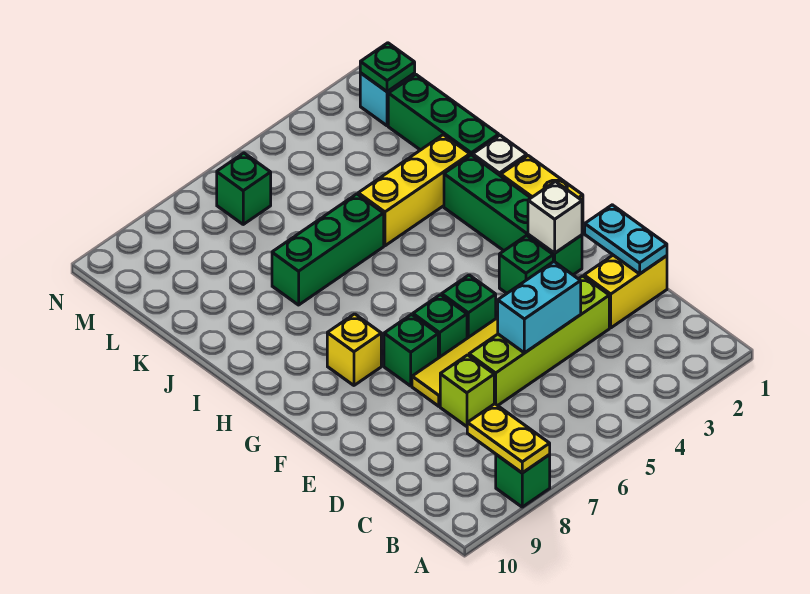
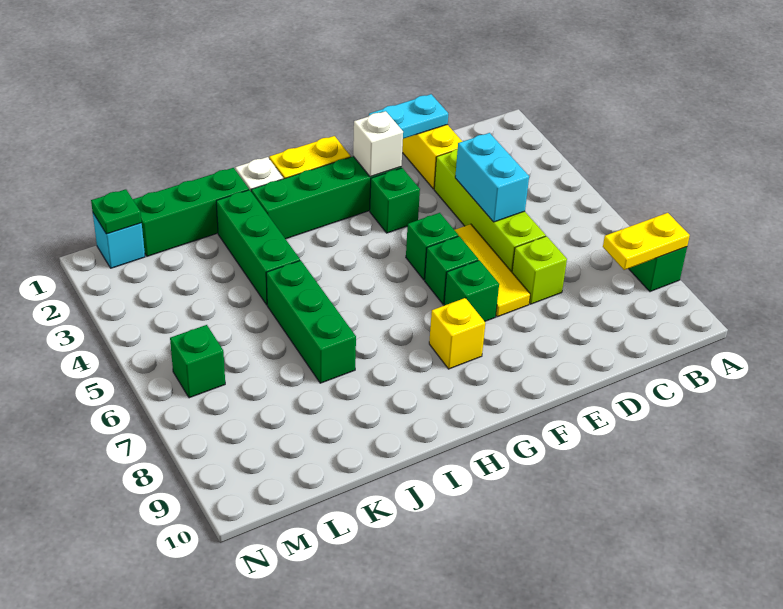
yellow brick J2:J4 level 1 -> green brick J2:J4 level 1

